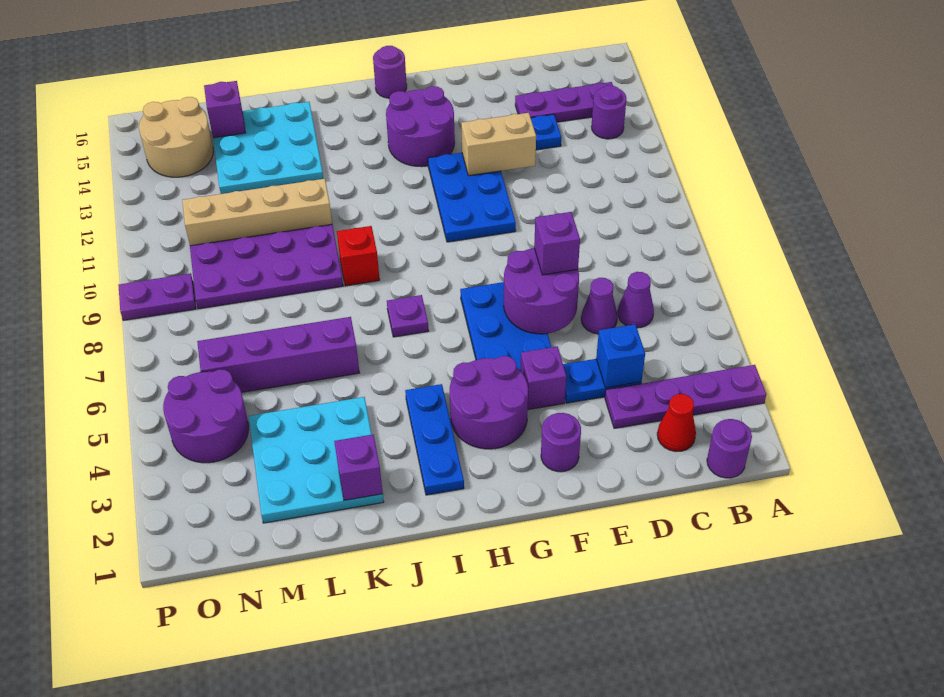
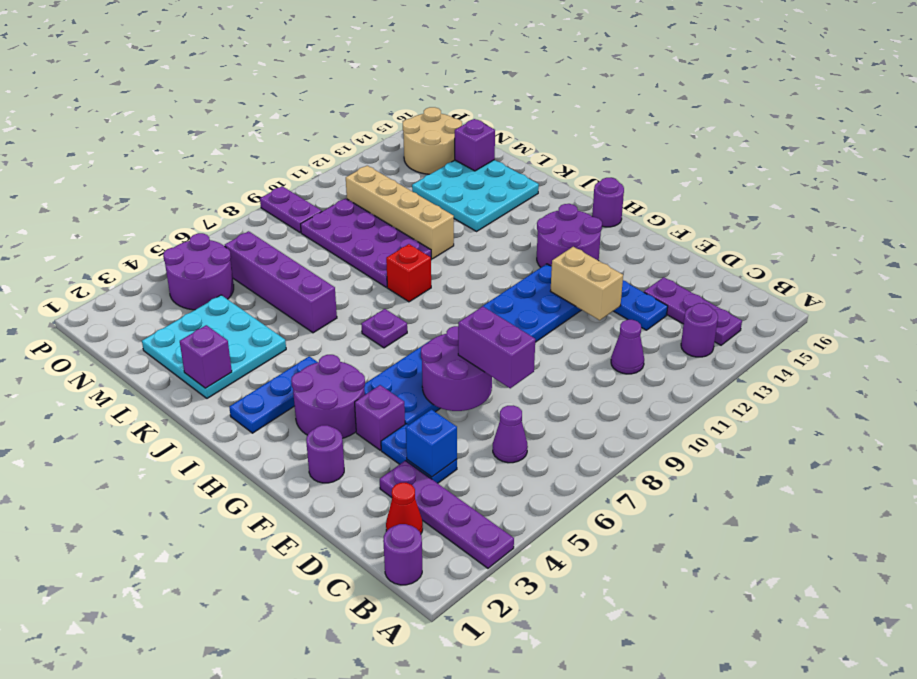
purple cone D6 level 1 -> purple cone C11 level 1
purple brick E7 level 3 -> purple brick D7:E7 level 3

